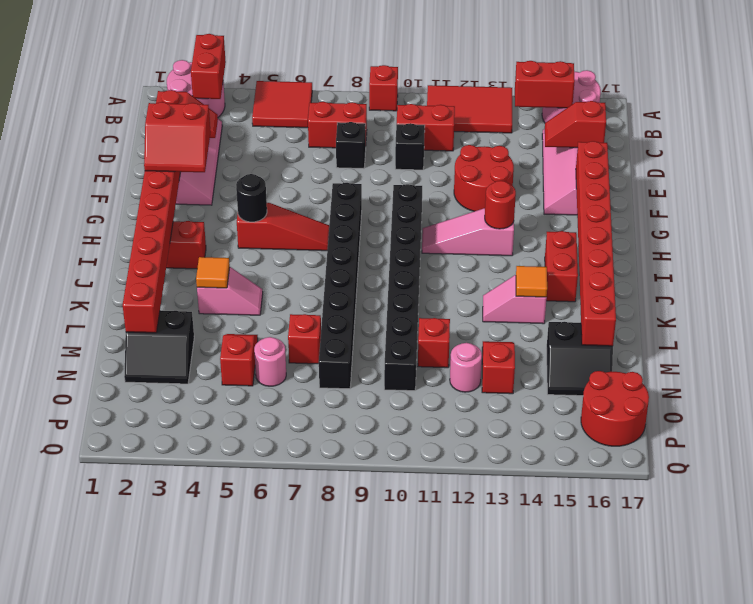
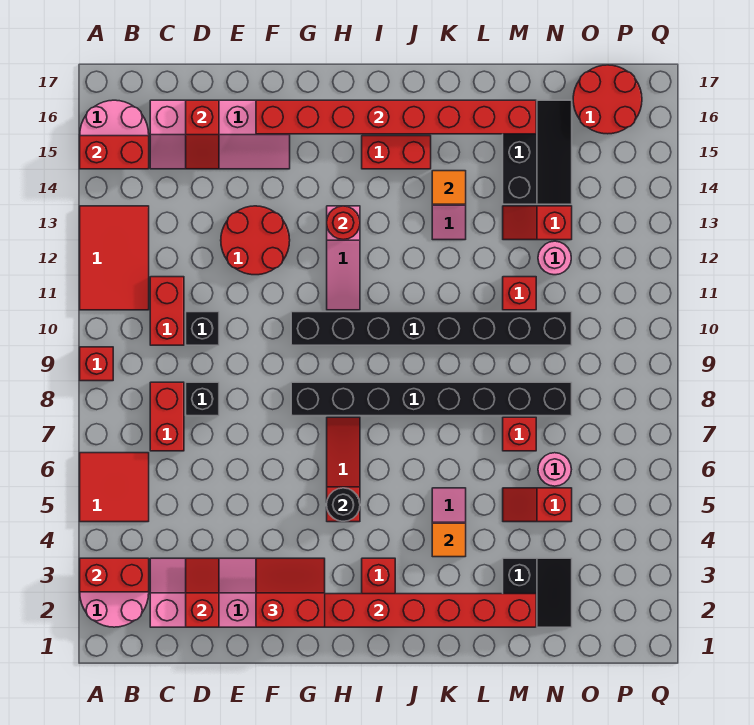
red brick B14:B15 level 2 -> red brick A15:B15 level 2
red slope F2:G3 level 3 top F -> red slope F2:G3 level 3 top 2
black slope M15:N16 level 1 top M -> black slope M14:N16 level 1 top M

